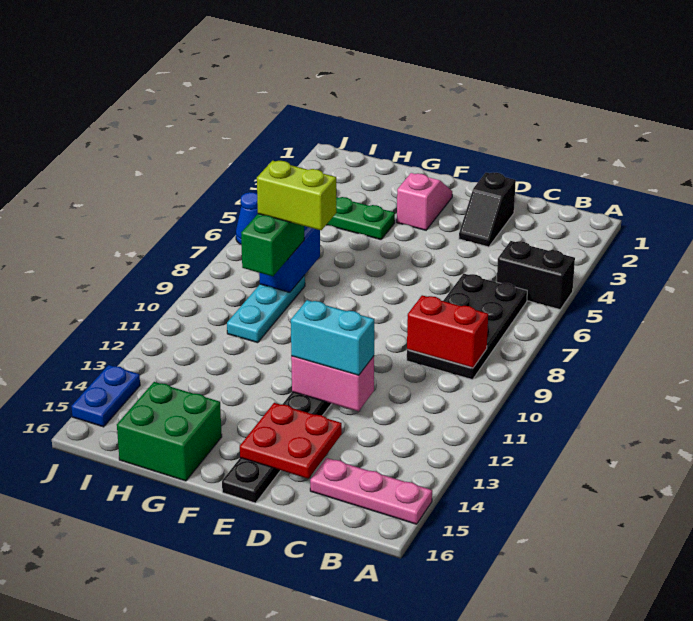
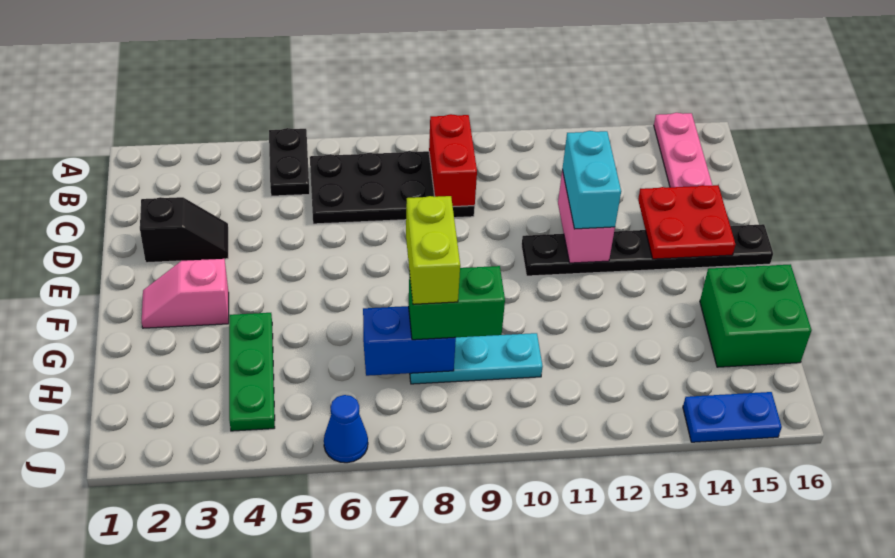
black brick A5:B5 level 1 -> black plate A5:B5 level 1

